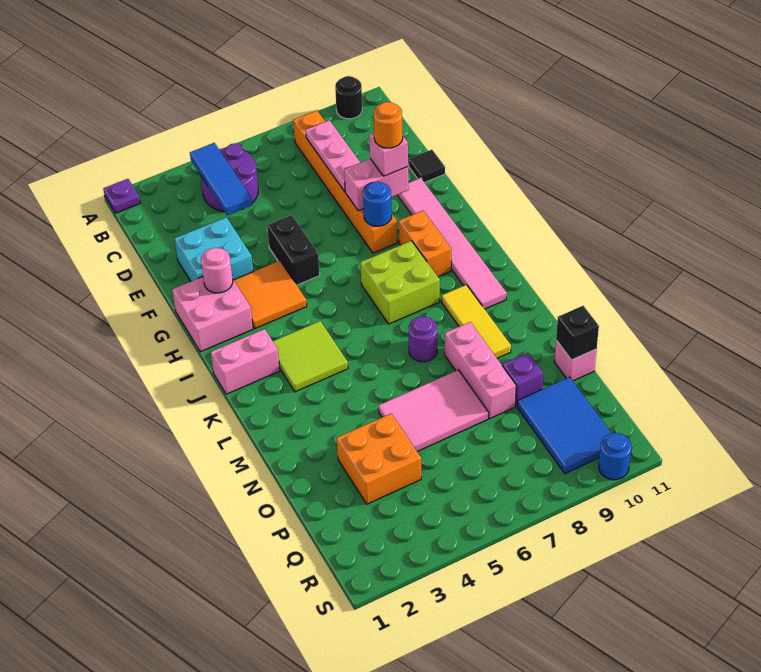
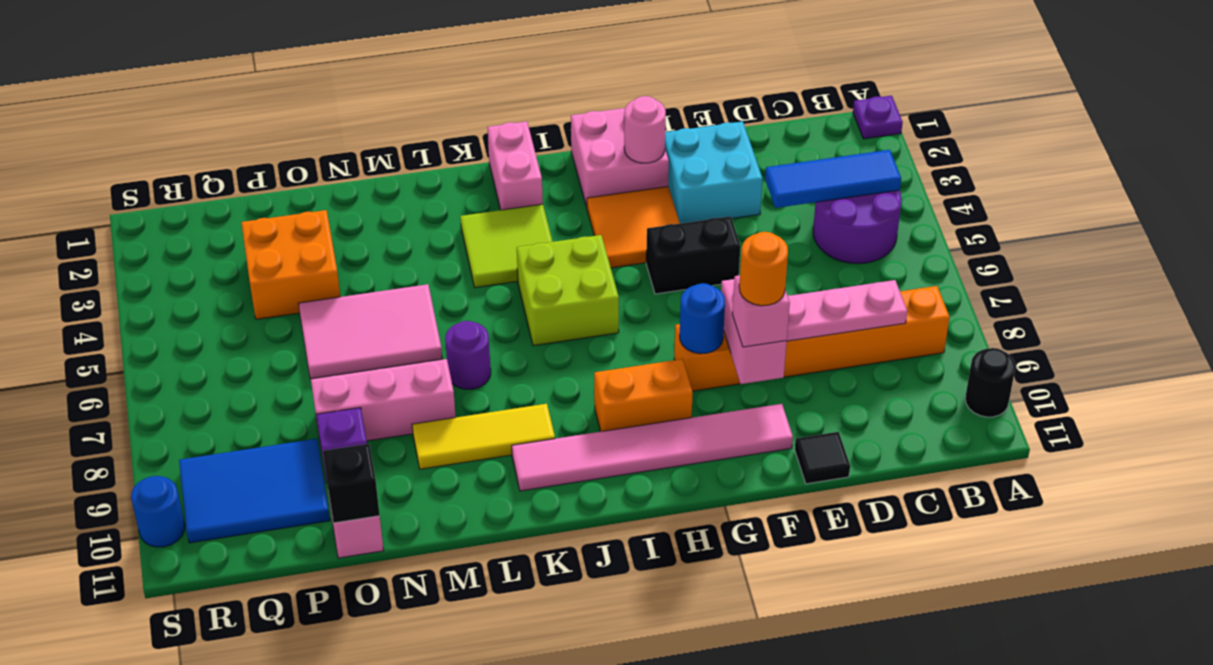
lime brick I7:J8 level 1 -> lime brick I5:J6 level 1
pink tile N5:O7 level 1 -> pink tile M5:O6 level 1

